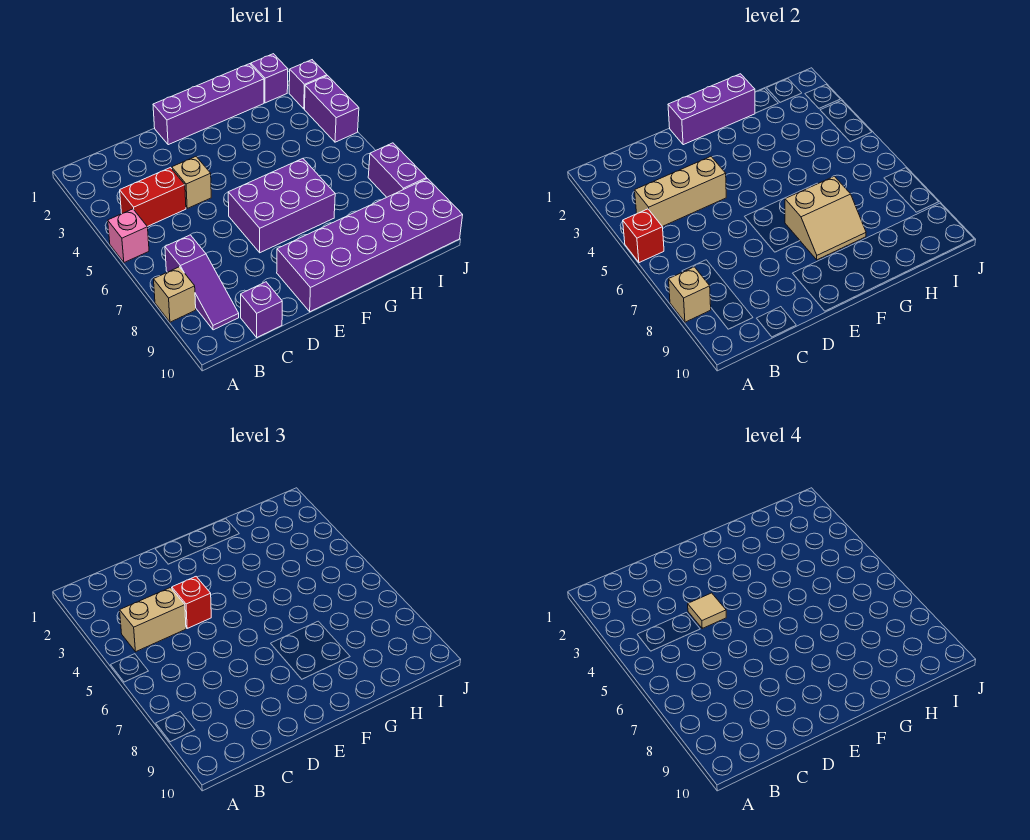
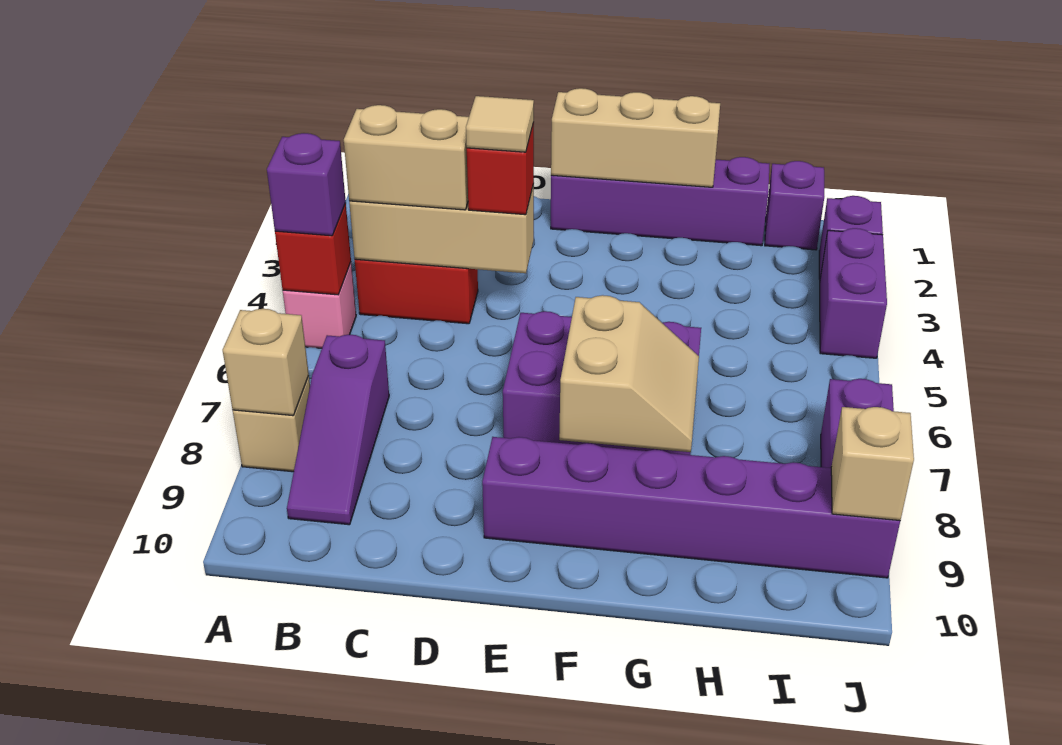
purple brick C10 level 1 -> purple brick A5 level 3
tan brick D4 level 1 -> tan brick J9 level 2
purple brick E1:G1 level 2 -> tan brick E1:G1 level 2
purple brick E9:J10 level 1 -> purple brick E9:J9 level 1
tan slope F7:G8 level 2 top 7 -> tan slope F7:G8 level 2 top F

